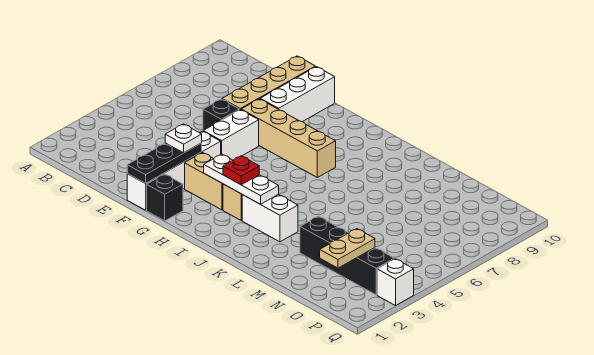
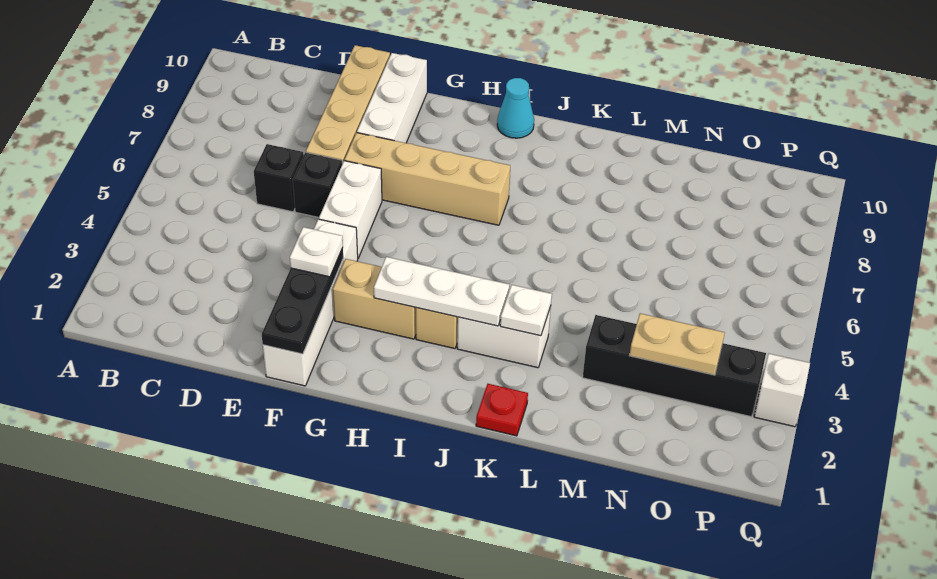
black brick G1 level 1 -> black brick D6 level 1
red plate I3 level 3 -> red plate K1 level 1
none -> cyan cone I10 level 1
none -> white plate K3 level 2
tan plate O2:O3 level 2 -> tan plate N3:O3 level 2

